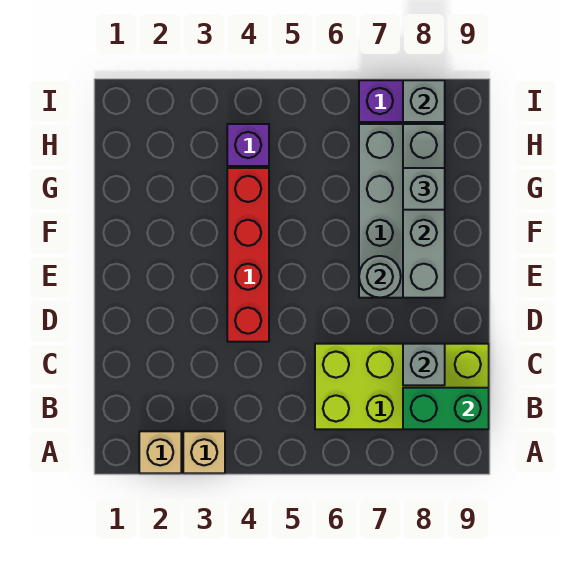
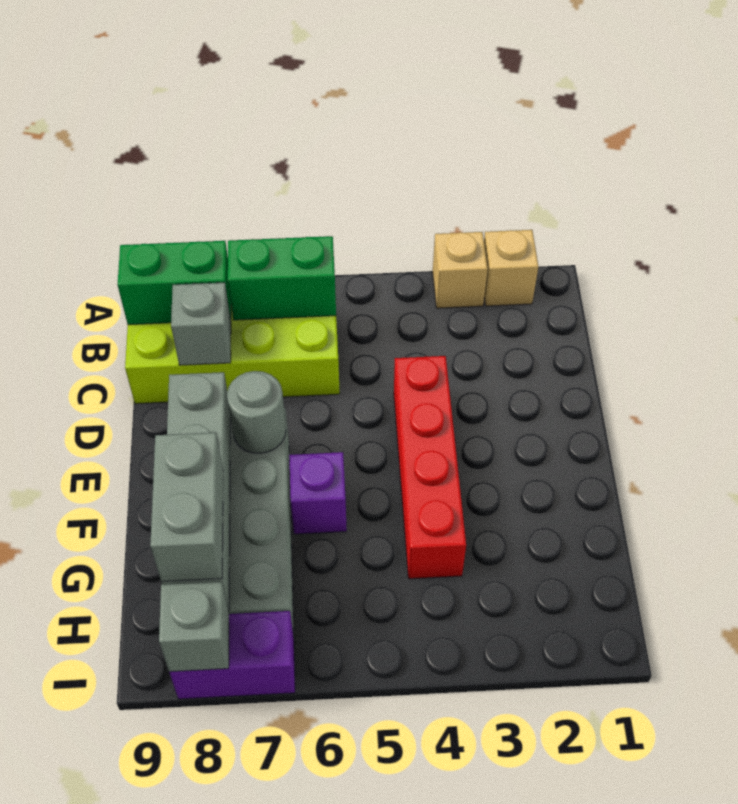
none -> green brick B6:B7 level 2
grey brick G8 level 3 -> grey brick G8:H8 level 3
purple brick H4 level 1 -> purple brick F6 level 1

